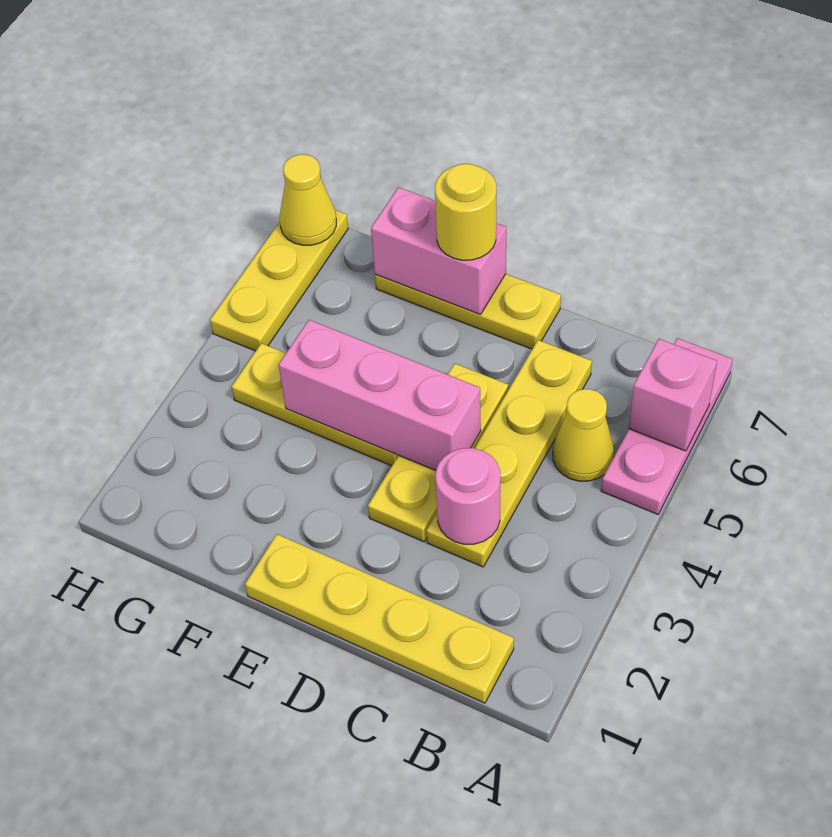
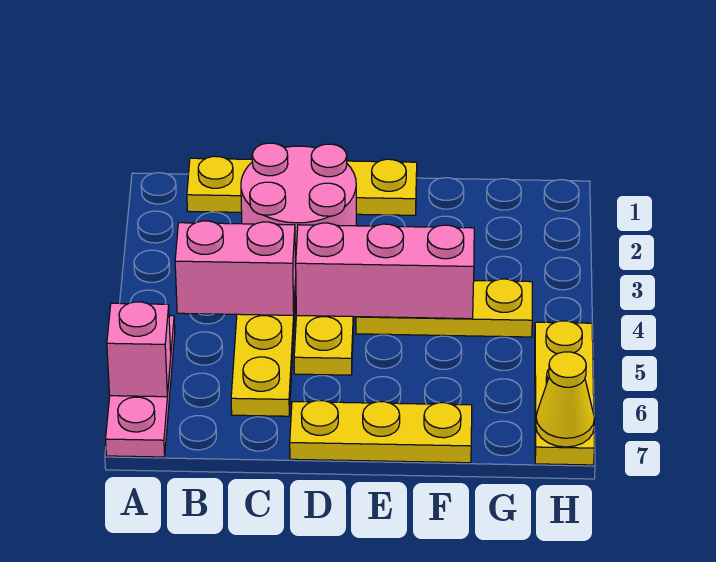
yellow cone B5 level 1 -> none
pink round brick C3 level 2 -> pink round brick C2:D3 level 2
pink brick E7:F7 level 2 -> pink brick B4:C4 level 2
yellow round brick E7 level 3 -> none

